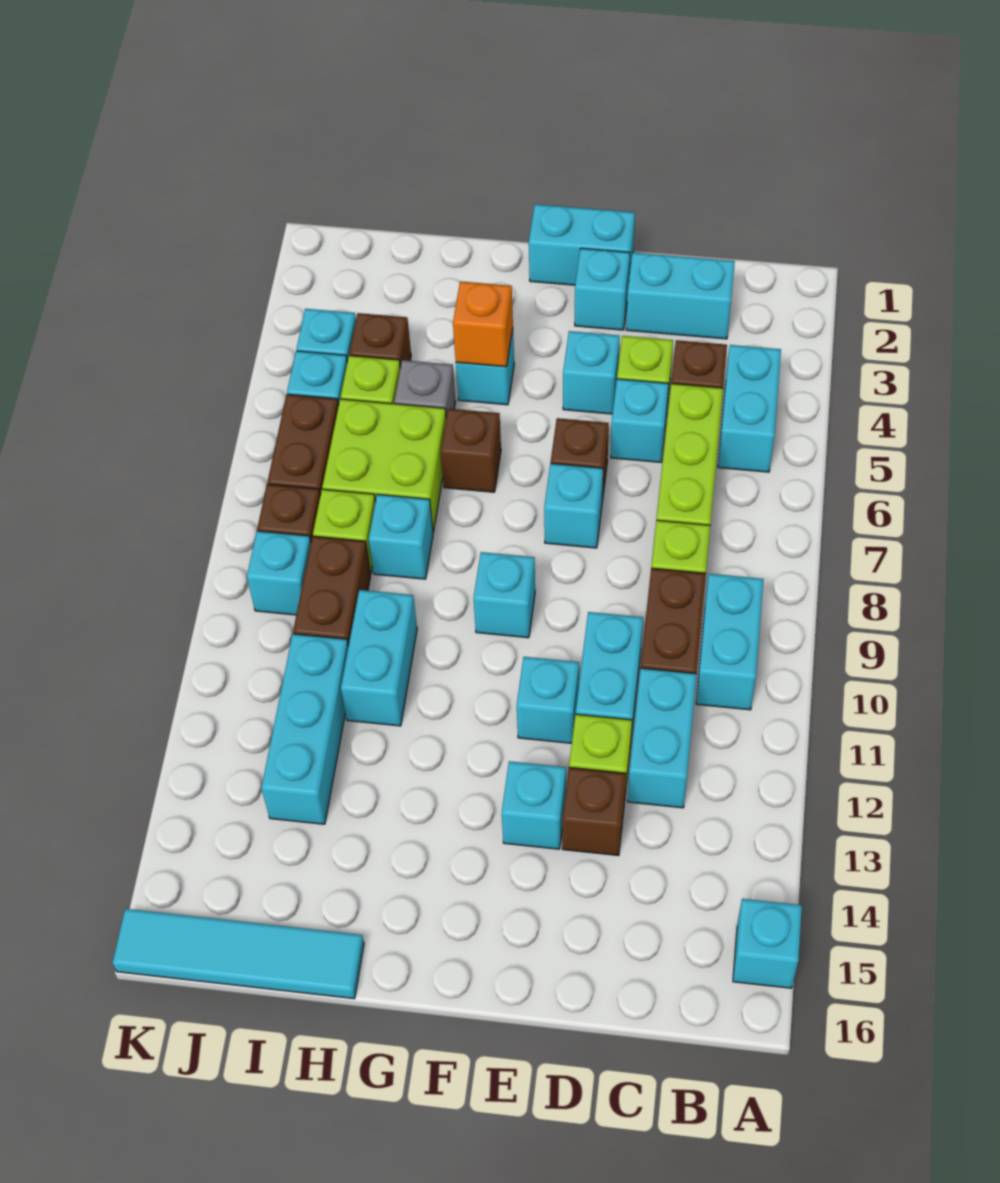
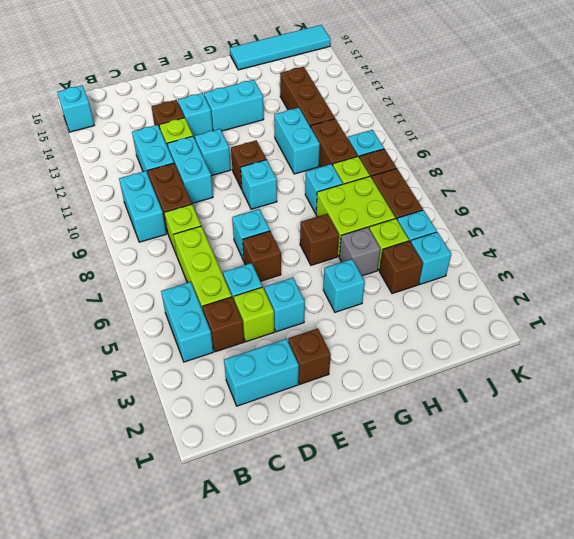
cyan brick E1:F1 level 1 -> cyan brick F13:G13 level 1
cyan brick E2 level 1 -> brown brick E2 level 1
none -> brown brick F10 level 1
orange brick G4 level 2 -> none
cyan brick I11:I13 level 1 -> brown brick I11:I13 level 1

